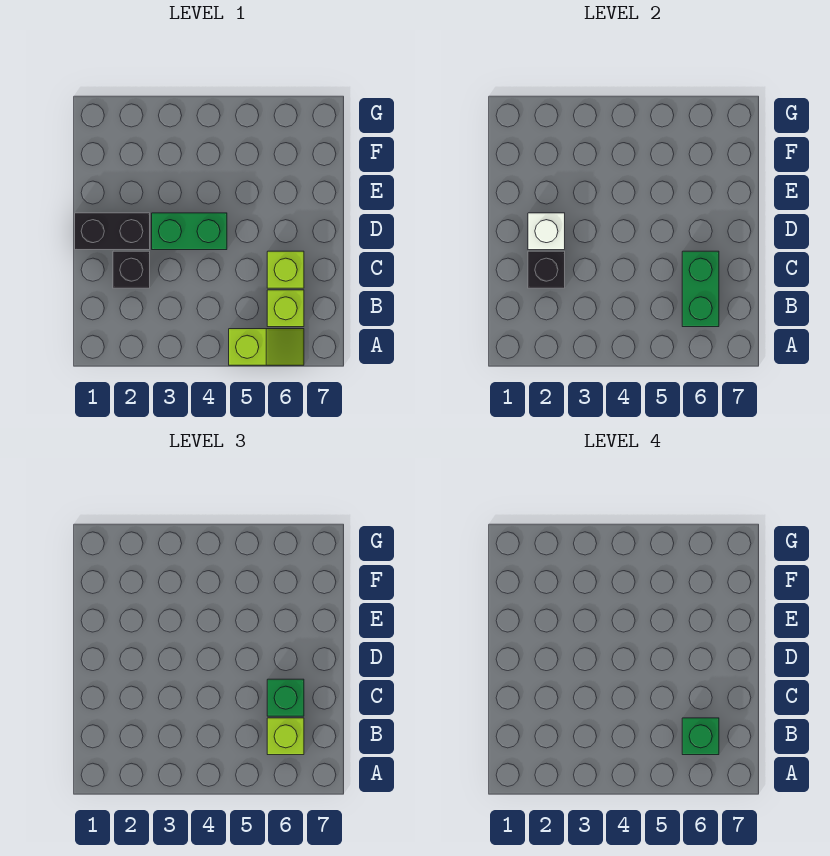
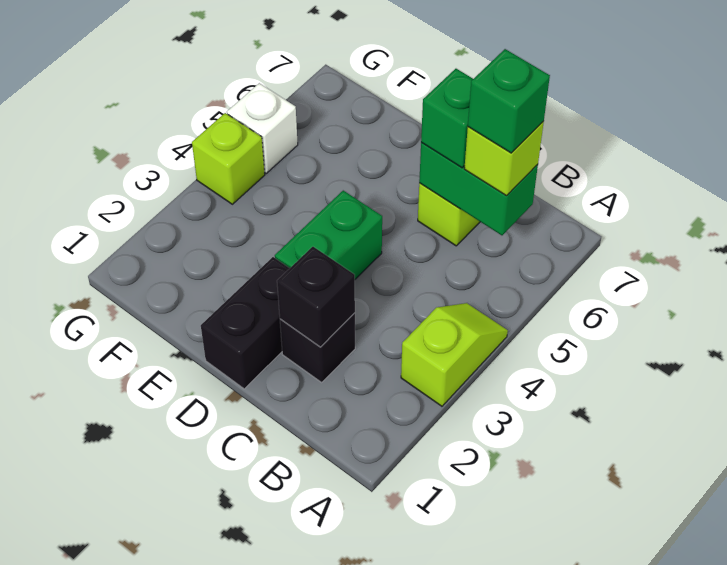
lime slope A5:A6 level 1 top 5 -> lime slope A3:A4 level 1 top 3
lime brick B6 level 1 -> lime brick G4 level 1
white brick D2 level 2 -> white brick G5 level 1

